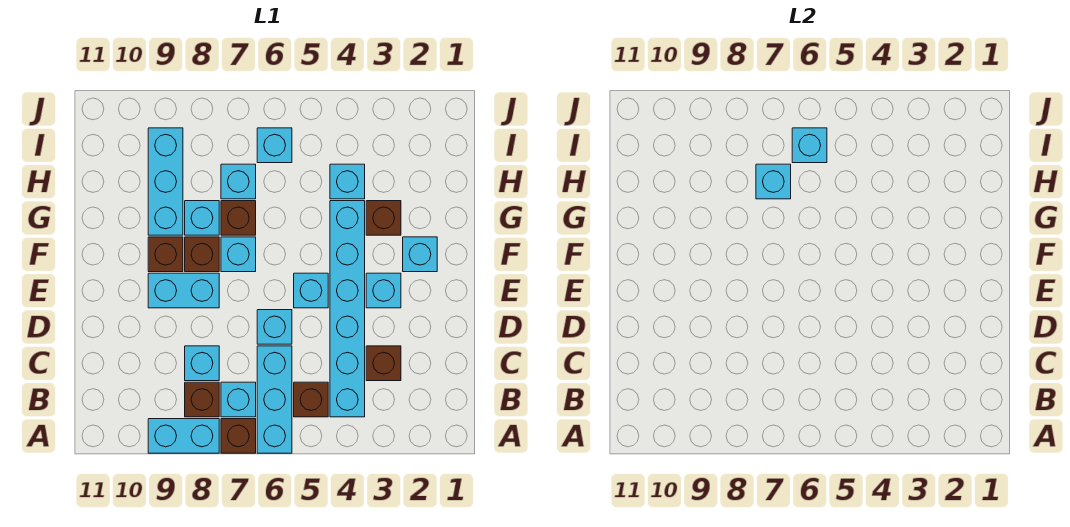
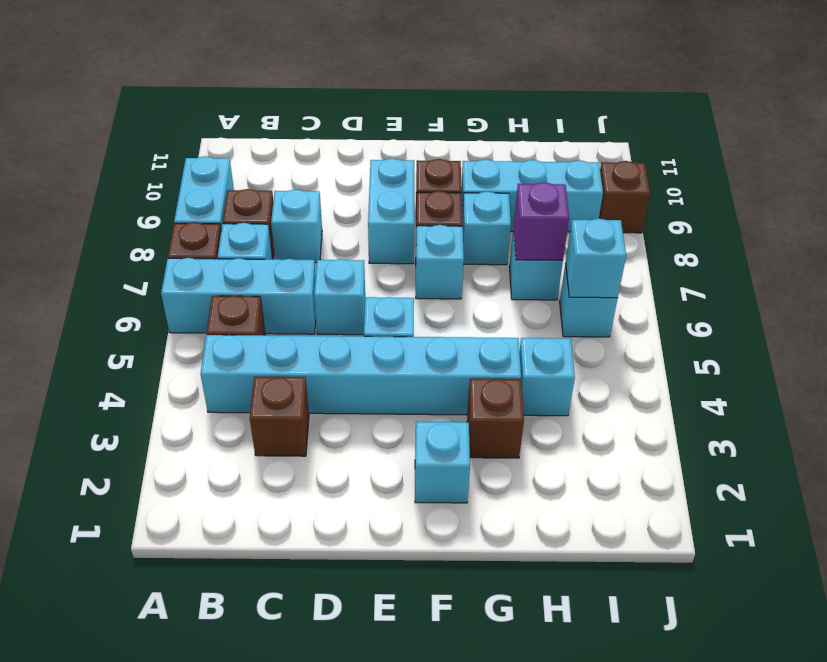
cyan brick E3 level 1 -> none
brown brick G7 level 1 -> brown brick J9 level 1
cyan brick H7 level 2 -> purple brick H7 level 2

